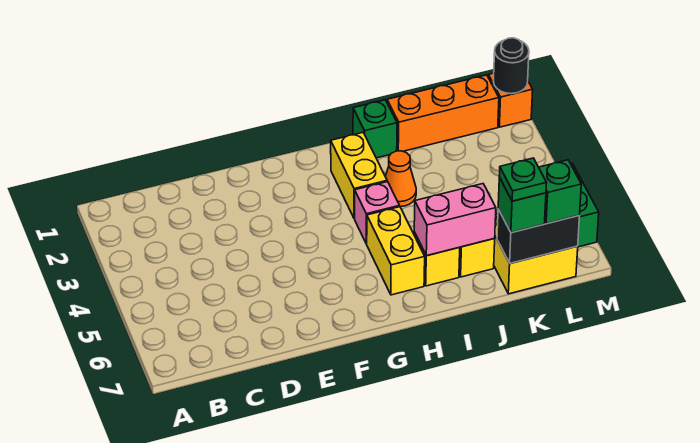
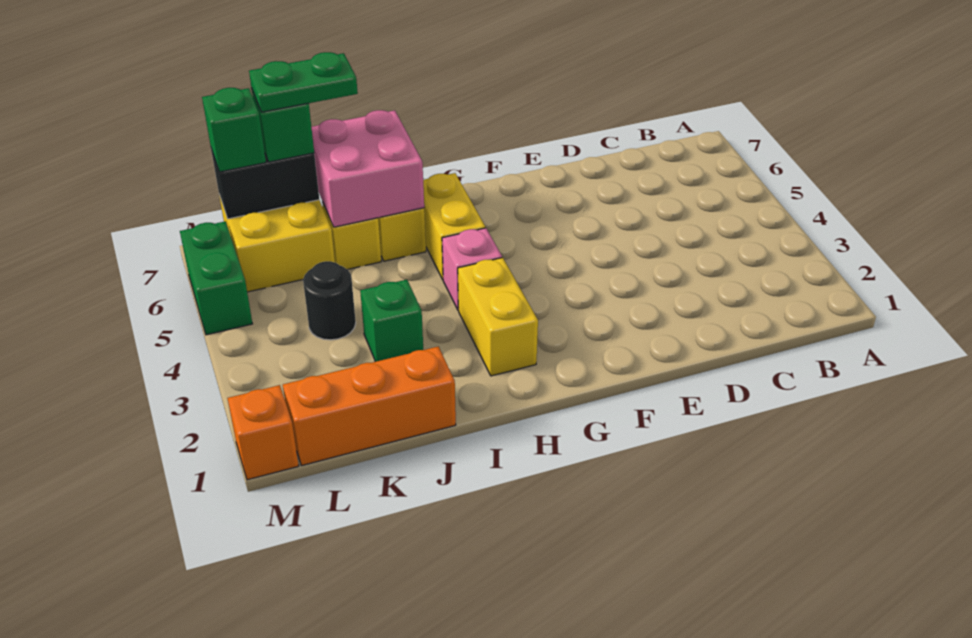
green brick I1 level 1 -> green brick J3 level 1
orange cone I3 level 1 -> none
pink brick I6:J6 level 2 -> pink brick I6:J7 level 2
green plate K7 level 4 -> green plate J7:K7 level 4
black round brick M1 level 2 -> black round brick K4 level 1

